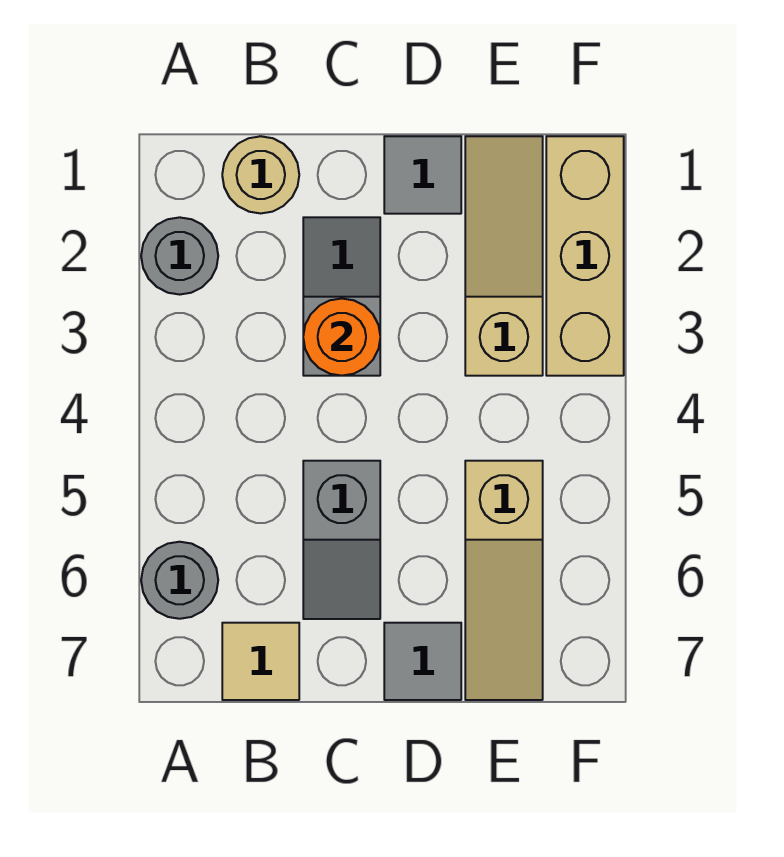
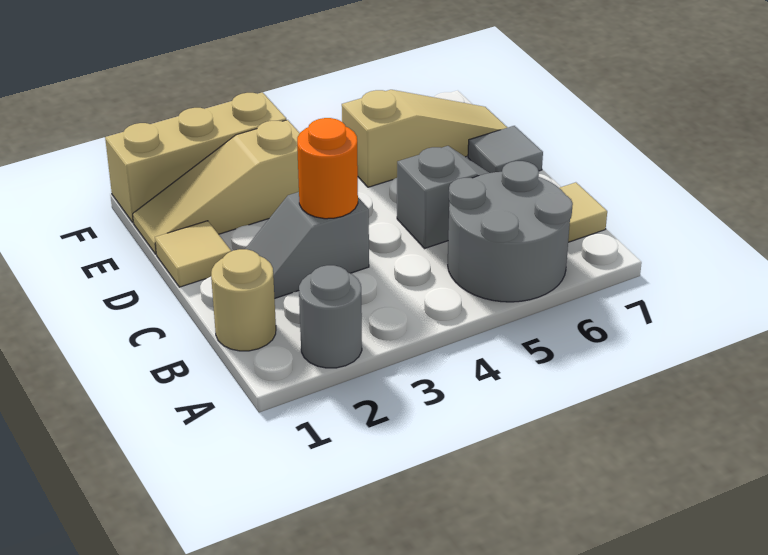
grey round brick A6 level 1 -> grey round brick A5:B6 level 1
grey tile D1 level 1 -> tan tile D1 level 1

